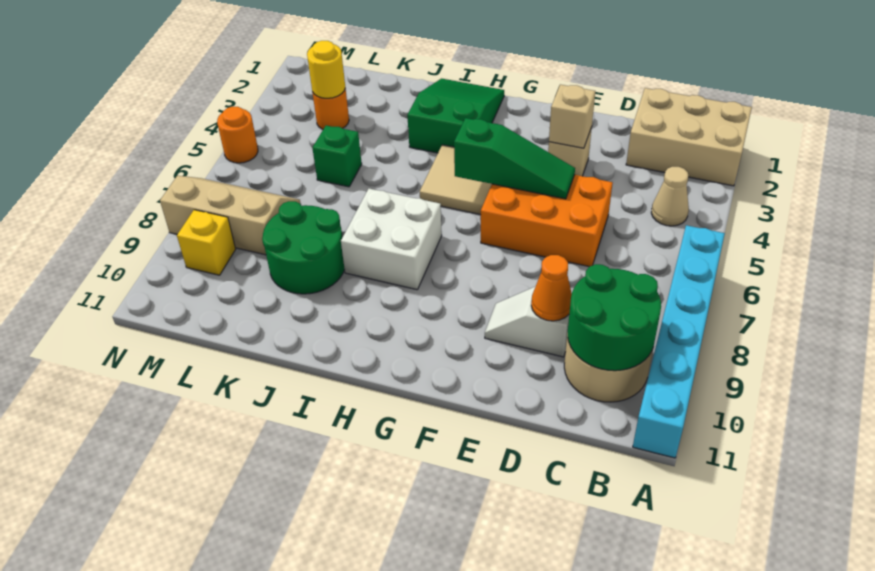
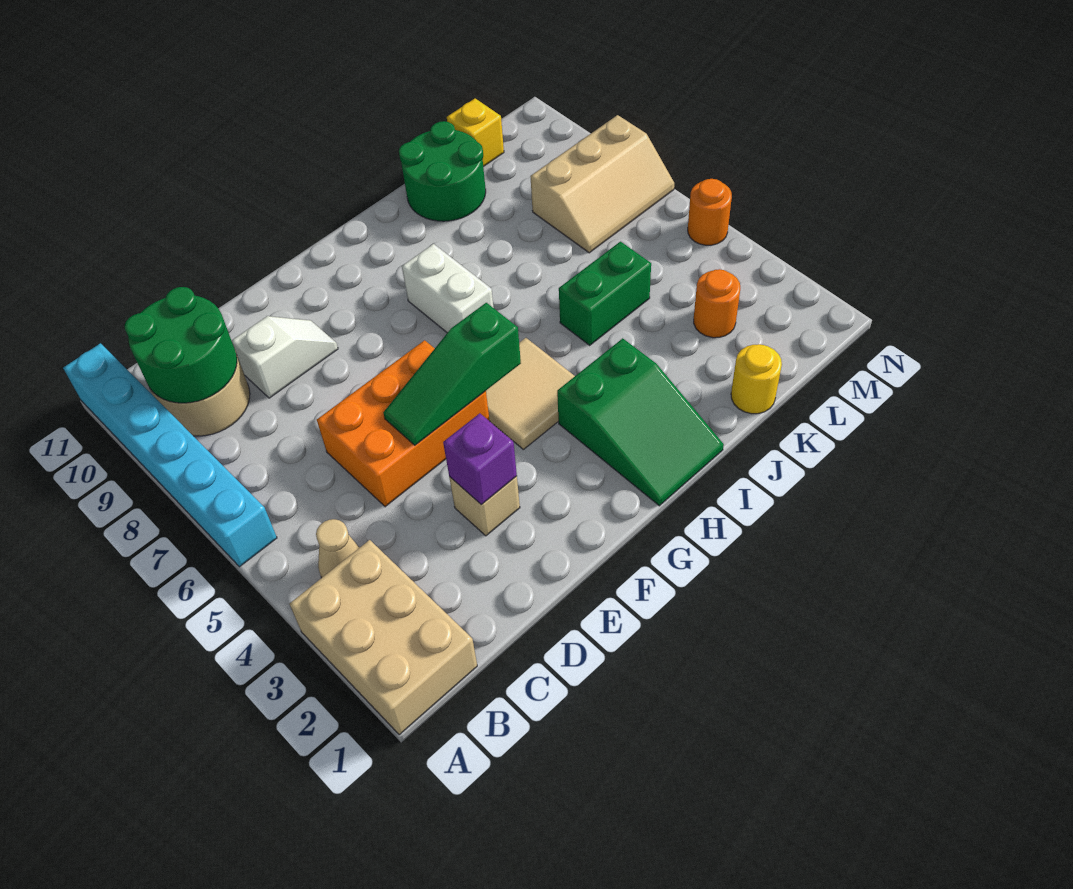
tan brick A1:C2 level 1 -> tan brick A1:B3 level 1
orange cone D9 level 2 -> none
tan brick E3 level 2 -> purple brick E3 level 2
white brick H7:I8 level 1 -> white brick H7:H8 level 1
green round brick J8:K9 level 1 -> green round brick J10:K11 level 1
green brick K5 level 1 -> green brick J5:K5 level 1
yellow round brick L3 level 2 -> yellow round brick K1 level 1
yellow brick M9 level 1 -> yellow brick L11 level 1

